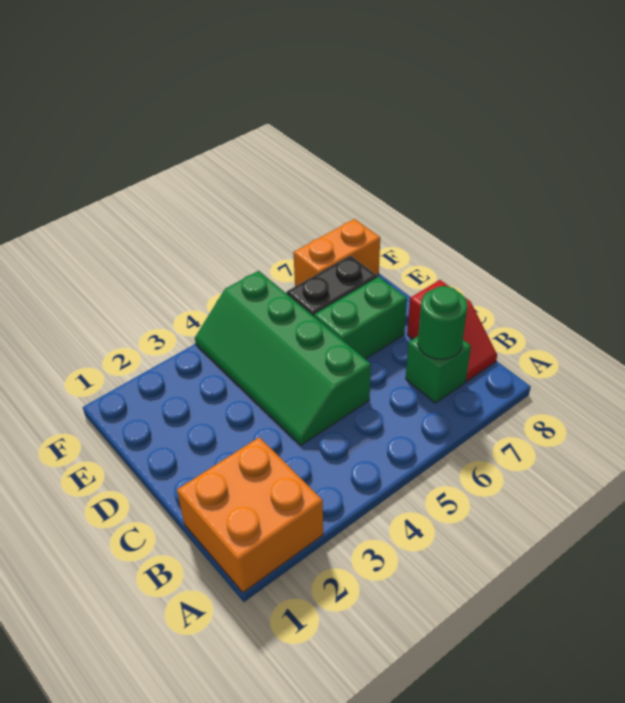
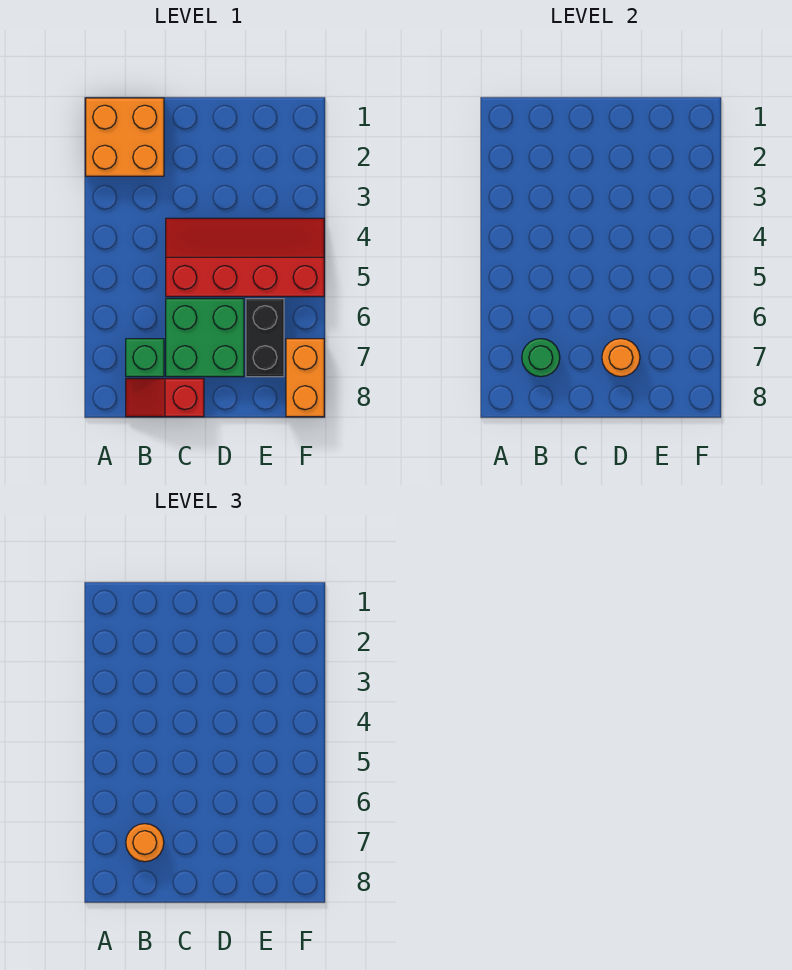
none -> orange round brick B7 level 3
green slope C4:F5 level 1 top 5 -> red slope C4:F5 level 1 top 5
green brick D6:D7 level 1 -> green brick C6:D7 level 1
none -> orange round brick D7 level 2

